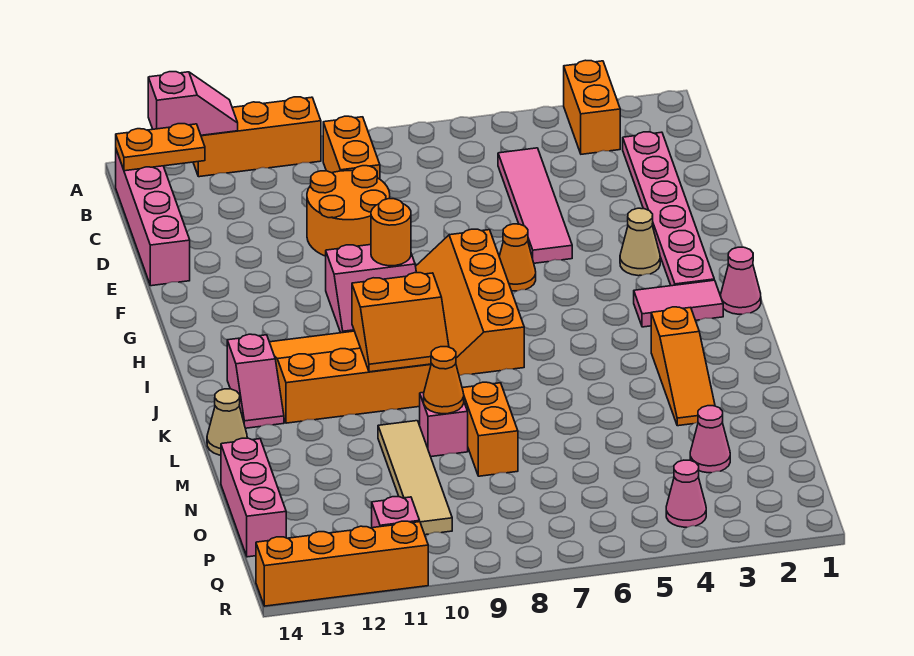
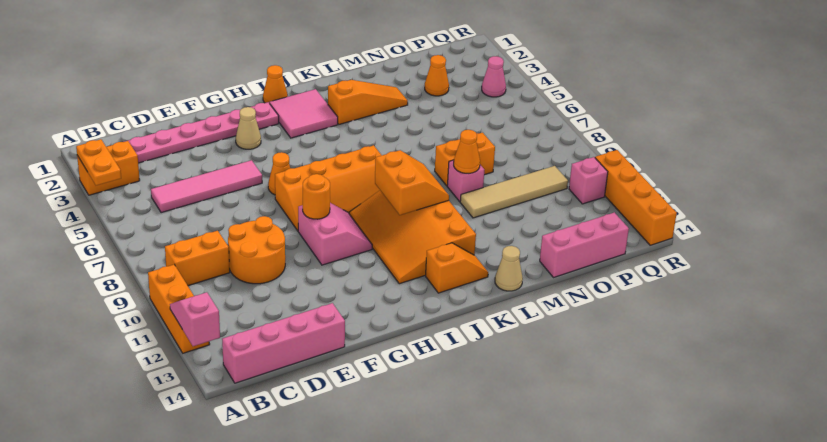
orange plate B13:B14 level 2 -> orange plate A3:A4 level 2
pink cone I1 level 1 -> orange cone I1 level 1
pink tile I2:I3 level 1 -> pink tile I2:J3 level 1
pink slope J13:K13 level 1 top J -> orange slope J13:K13 level 1 top J
pink cone O3 level 1 -> orange cone O3 level 1

